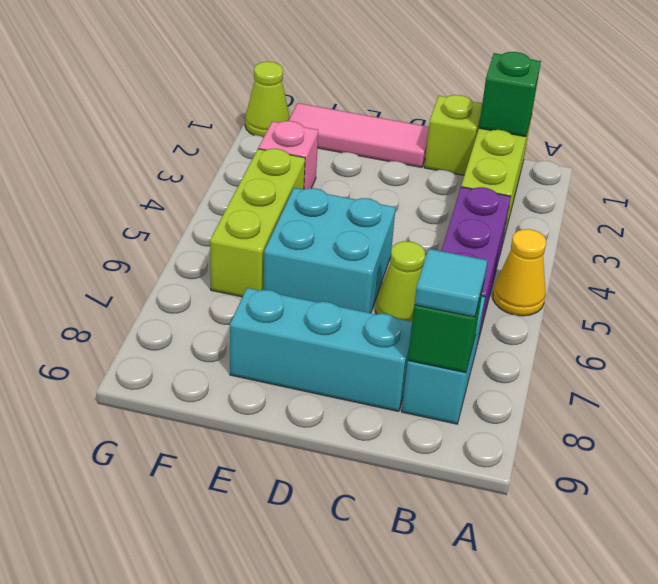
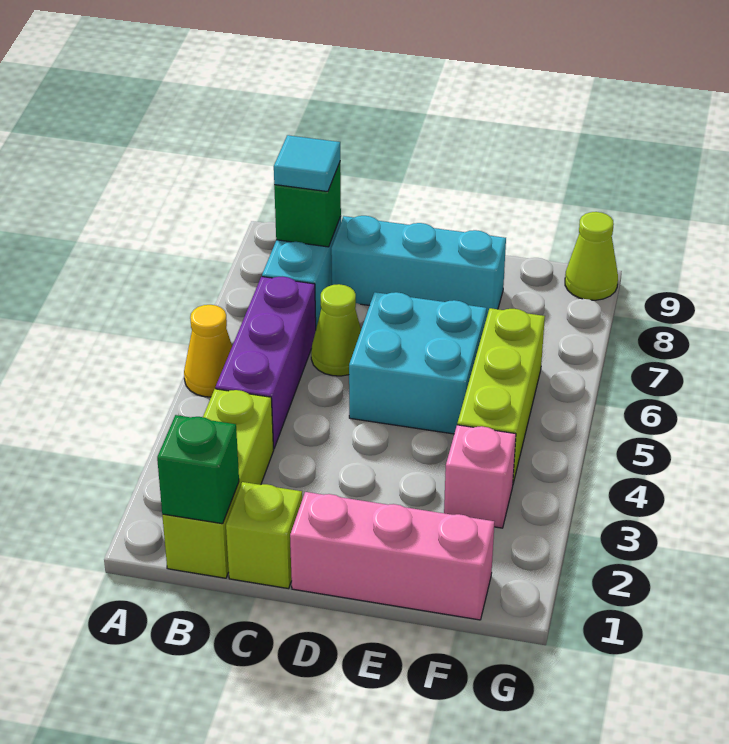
pink tile D1:F1 level 1 -> pink brick D1:F1 level 1
lime cone G1 level 1 -> lime cone G9 level 1

